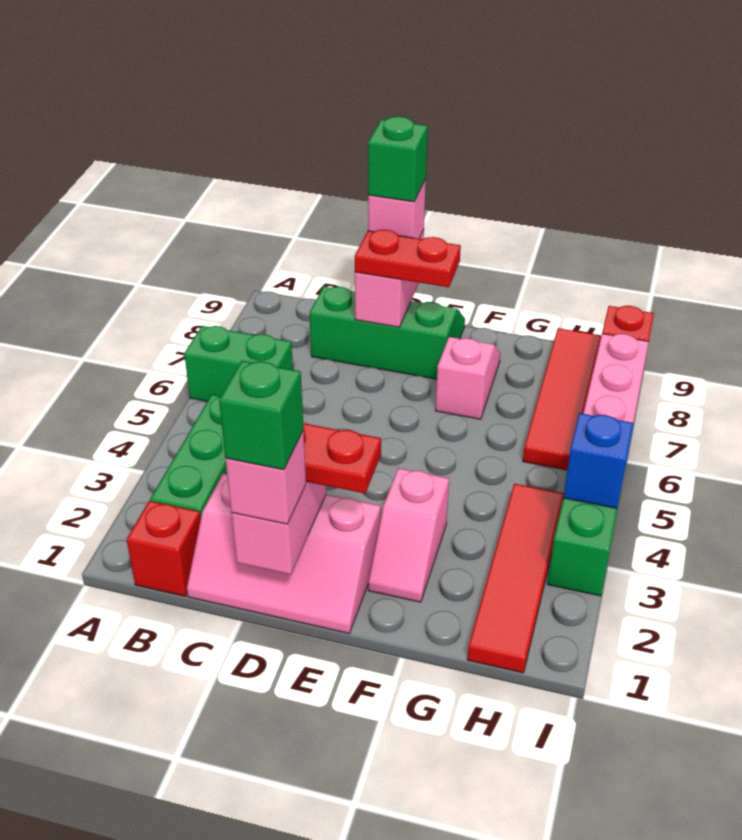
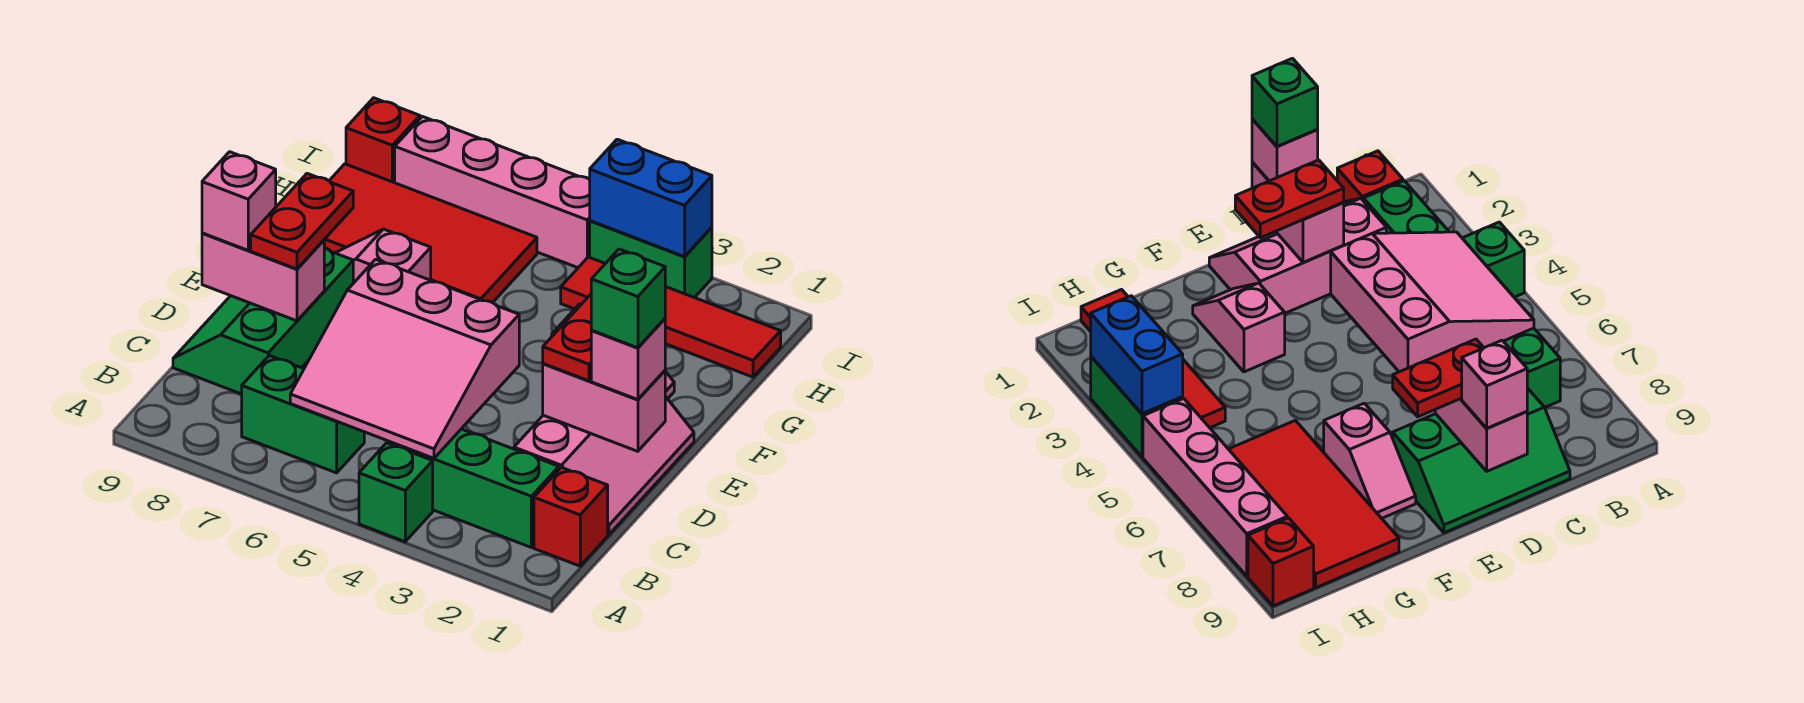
green brick A6:B6 level 1 -> green brick B6:B7 level 1
none -> pink slope B4:D6 level 2 top D
green brick D9 level 4 -> green brick A4 level 1
red tile H6:H9 level 1 -> red tile G6:H9 level 1
blue brick I4 level 2 -> blue brick I3:I4 level 2

